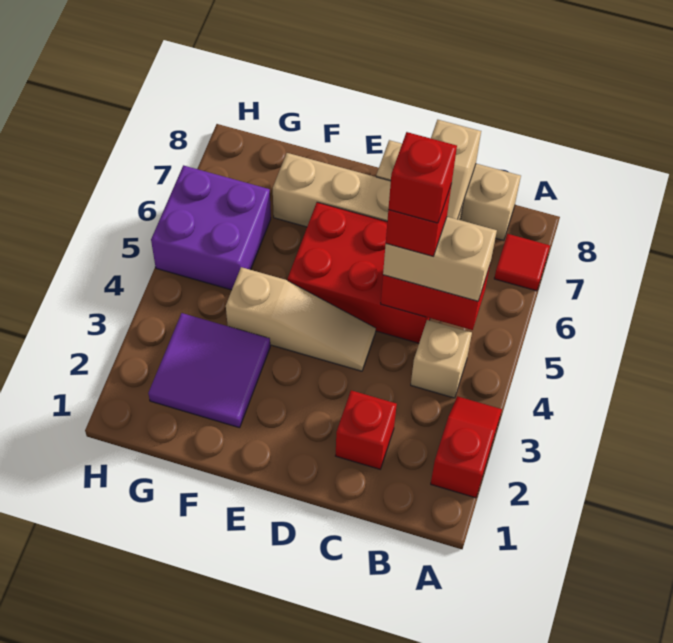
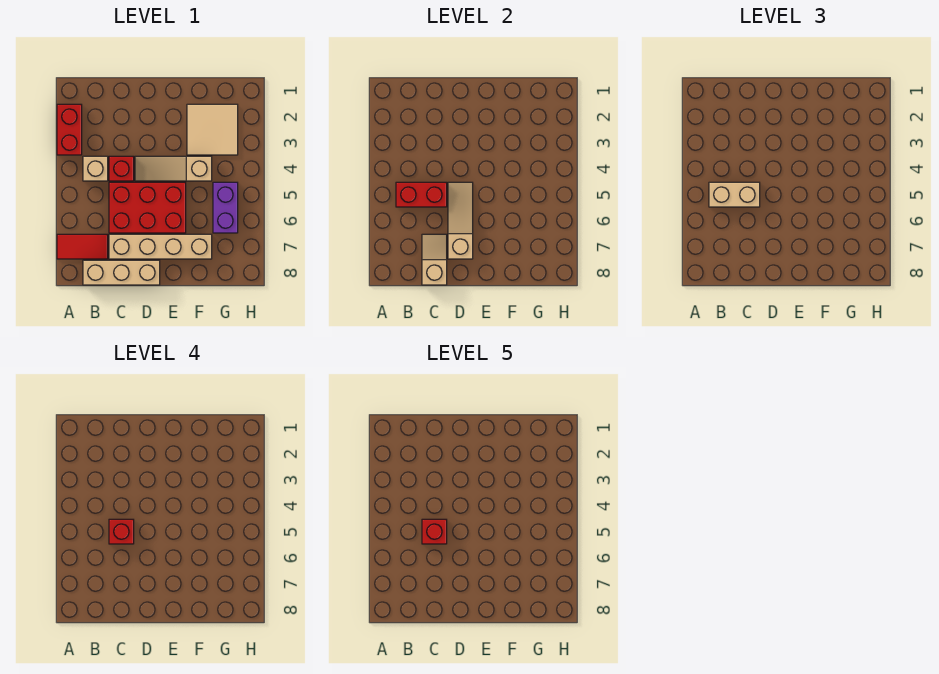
red slope A2:A3 level 1 top 2 -> red brick A2:A3 level 1
red tile A7 level 1 -> red tile A7:B7 level 1
red brick C2 level 1 -> red brick C4 level 1
none -> tan slope D5:D7 level 2 top 7
purple tile F2:G3 level 1 -> tan tile F2:G3 level 1
purple brick G5:H6 level 1 -> purple brick G5:G6 level 1

